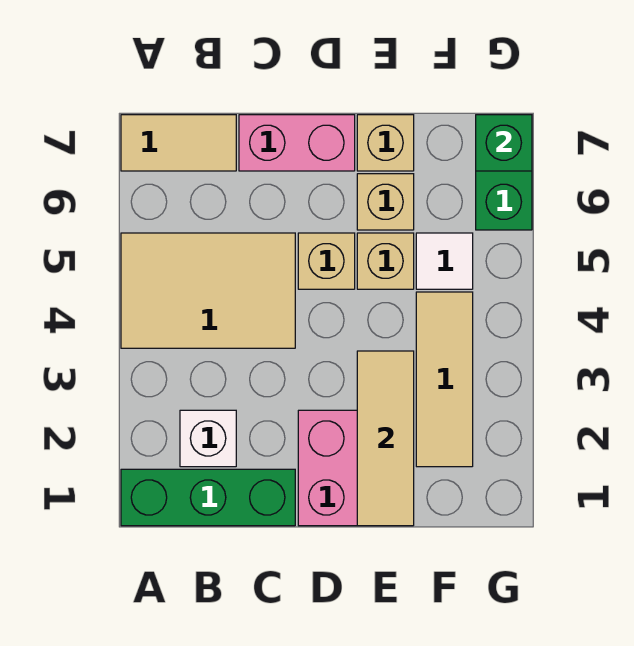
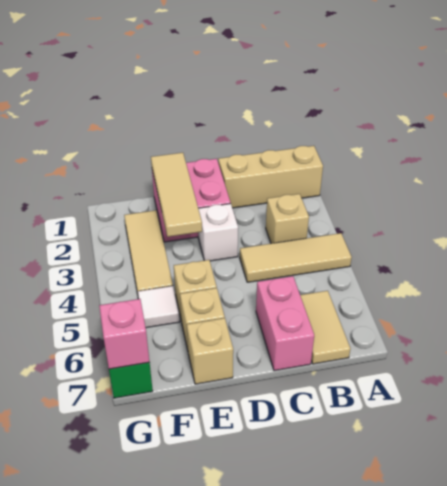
green brick A1:C1 level 1 -> tan brick A1:C1 level 1
tan tile A4:C5 level 1 -> tan tile A4:C4 level 1
tan tile A7:B7 level 1 -> tan tile B6:B7 level 1
white brick B2 level 1 -> white brick D3 level 1
pink brick C7:D7 level 1 -> pink brick C6:C7 level 1
tan brick D5 level 1 -> tan brick B3 level 1
green brick G7 level 2 -> pink brick G7 level 2

